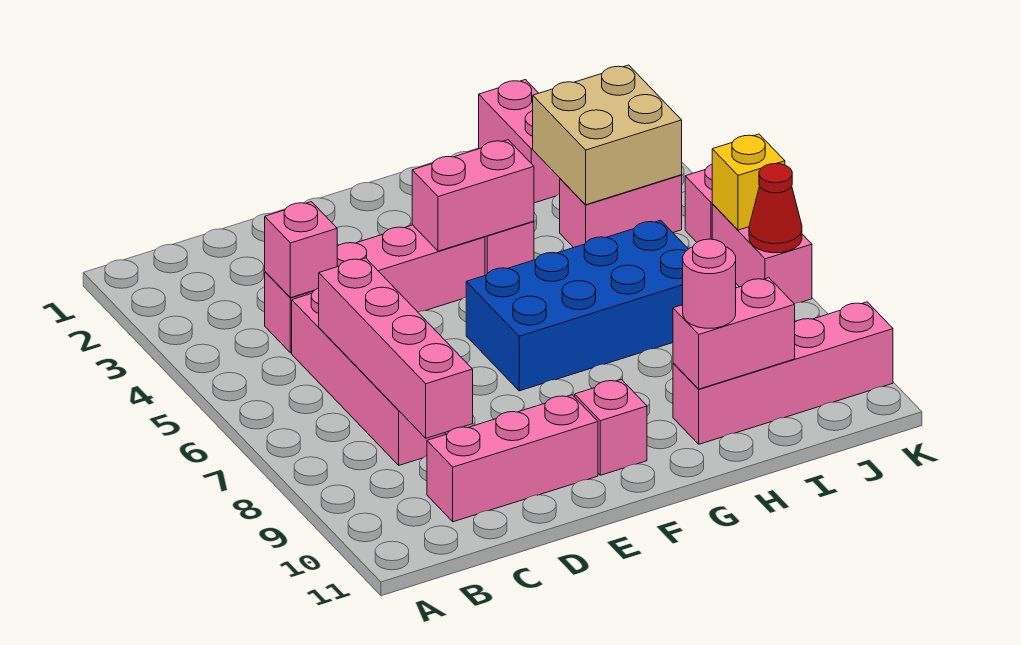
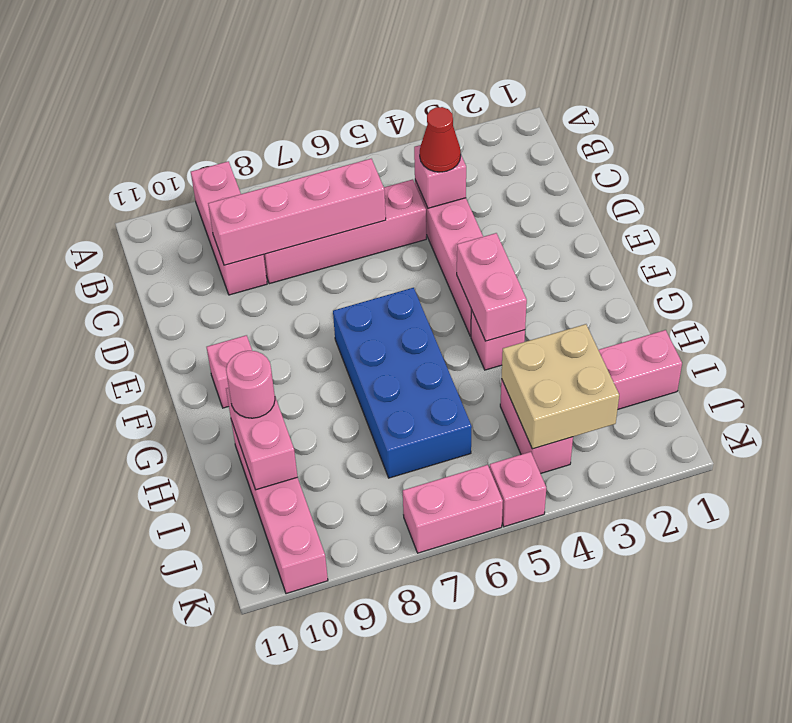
pink brick C10:E10 level 1 -> pink brick A9:C9 level 1
yellow brick K6 level 2 -> none
red cone K7 level 2 -> red cone C4 level 3

